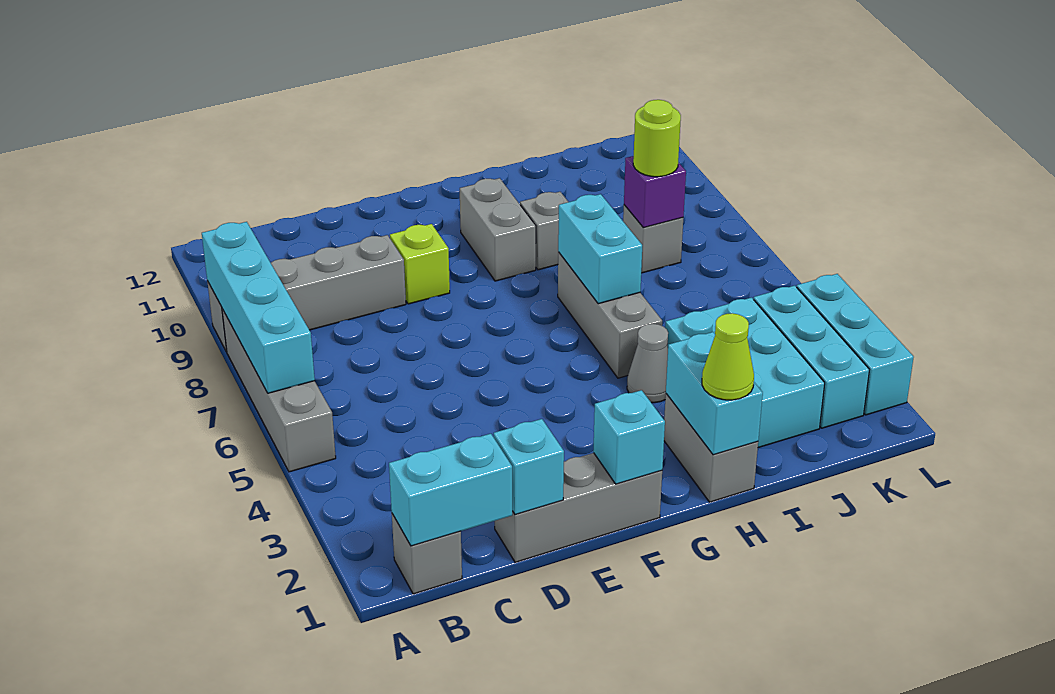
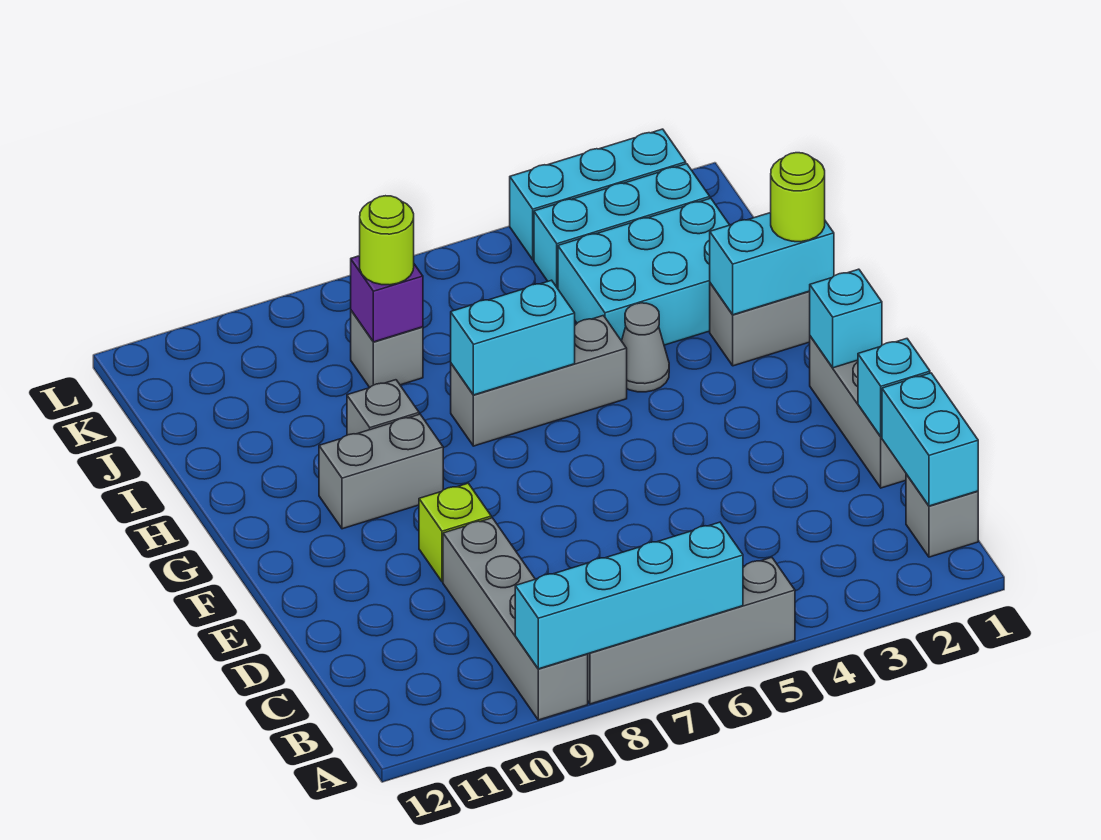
lime cone H1 level 3 -> lime round brick H1 level 3

